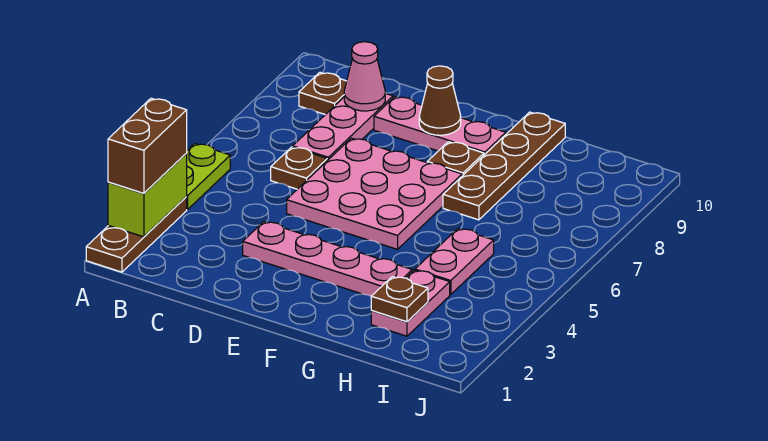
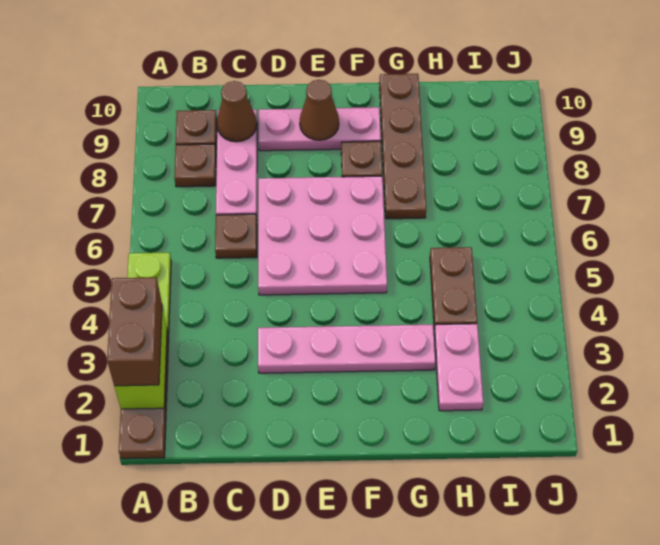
pink cone C9 level 2 -> brown cone C9 level 2
brown plate H2 level 2 -> brown plate B8 level 1
pink plate H4:H5 level 1 -> brown plate H4:H5 level 1

